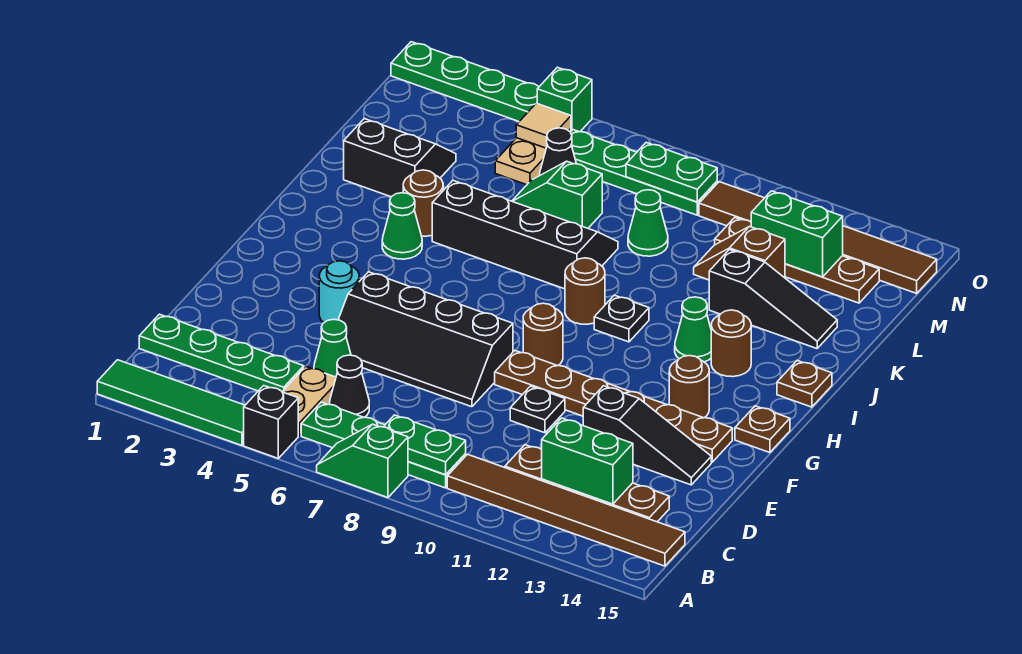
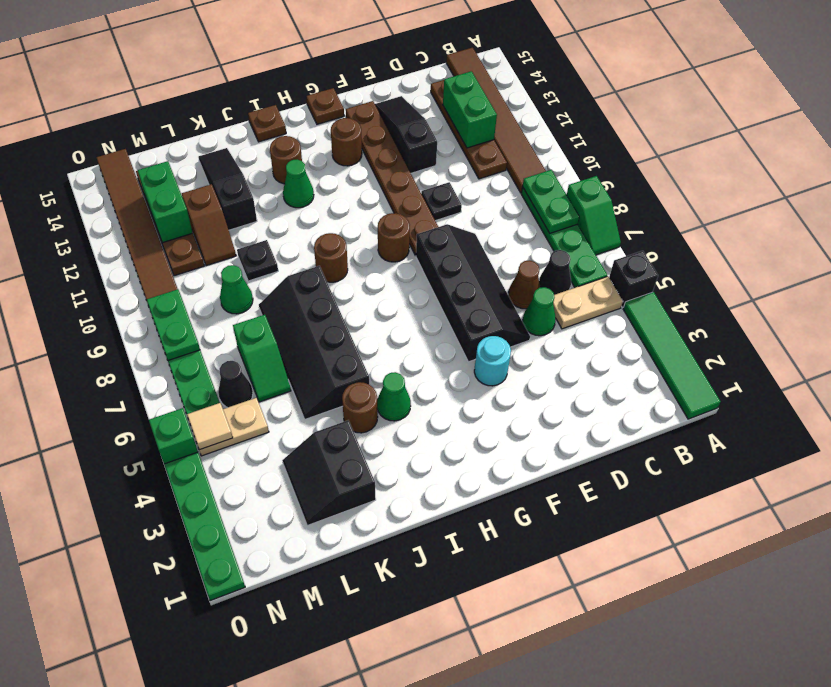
green plate C1:C4 level 1 -> none
none -> brown cone D6 level 1
black plate I10 level 1 -> black plate K10 level 1

